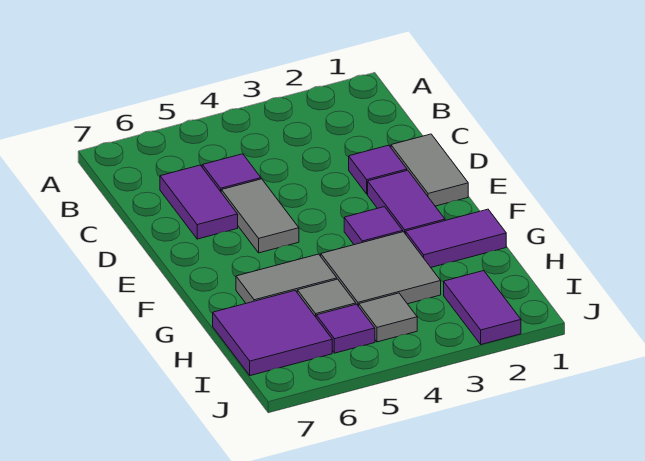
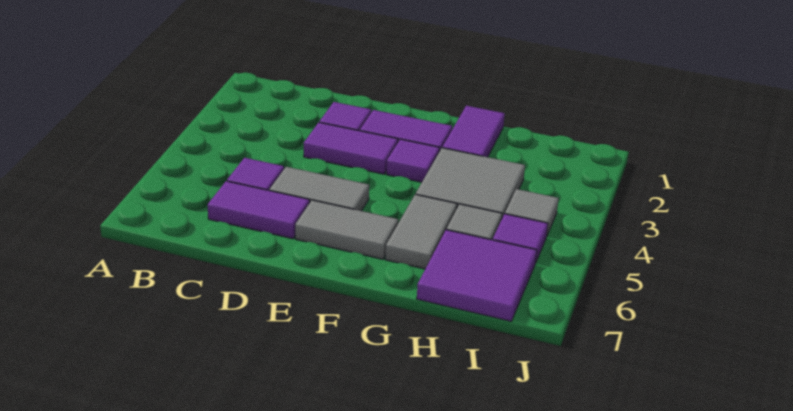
grey tile D1:E1 level 1 -> grey tile E6:F6 level 1
purple tile I2:J2 level 1 -> purple tile D3:E3 level 1

